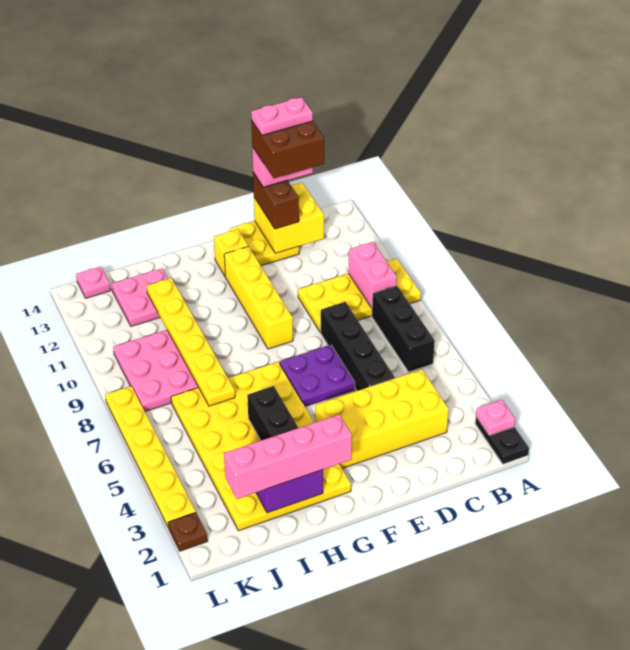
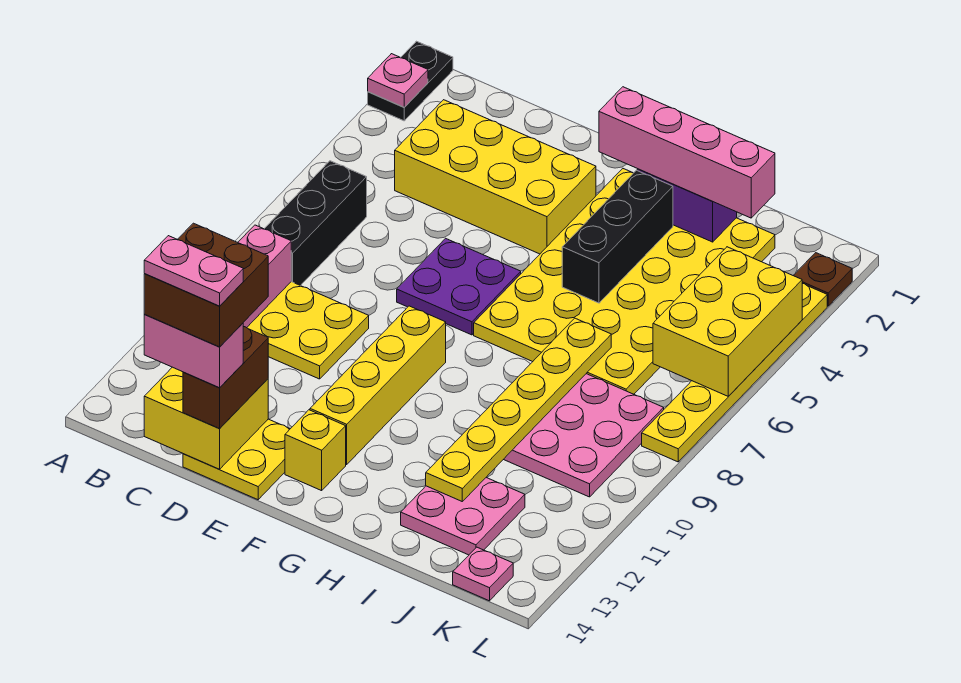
black brick D5:D8 level 1 -> none
none -> yellow brick K4:L6 level 2

